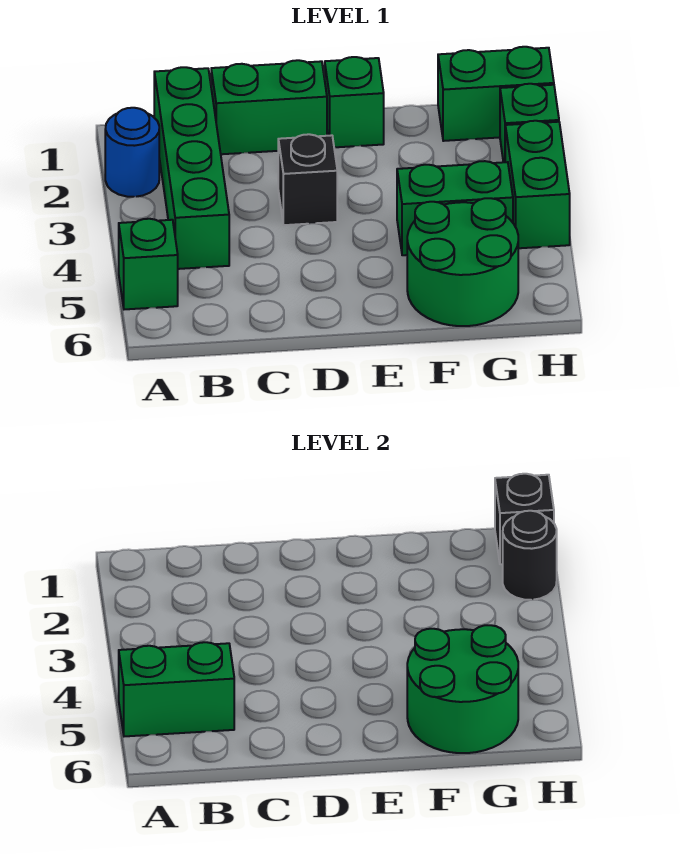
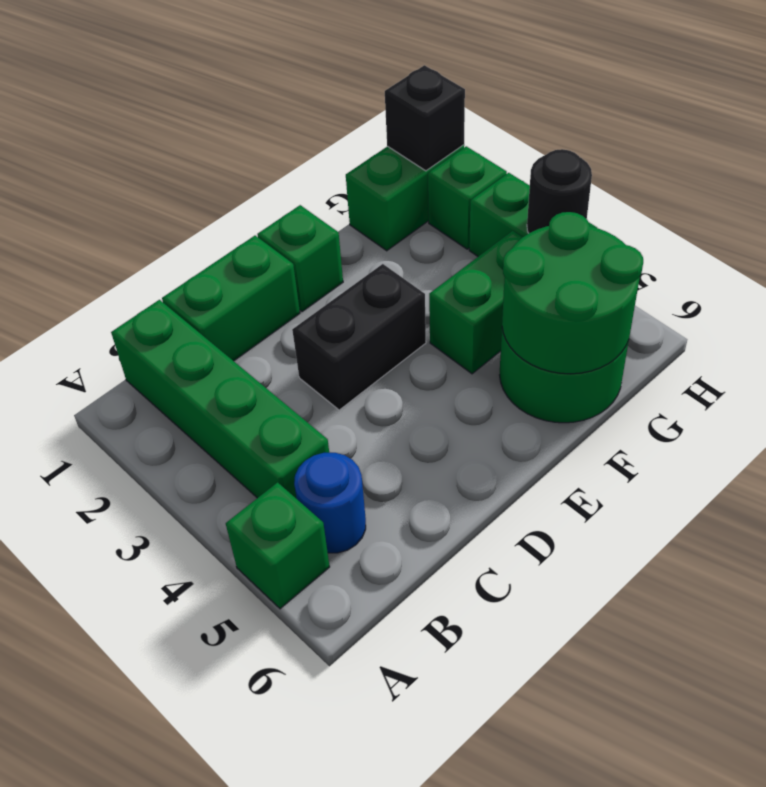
blue round brick A2 level 1 -> blue round brick B5 level 1
green brick A5:B5 level 2 -> none
black brick D3 level 1 -> black brick D3:E3 level 1
black round brick H2 level 2 -> black round brick H4 level 2

